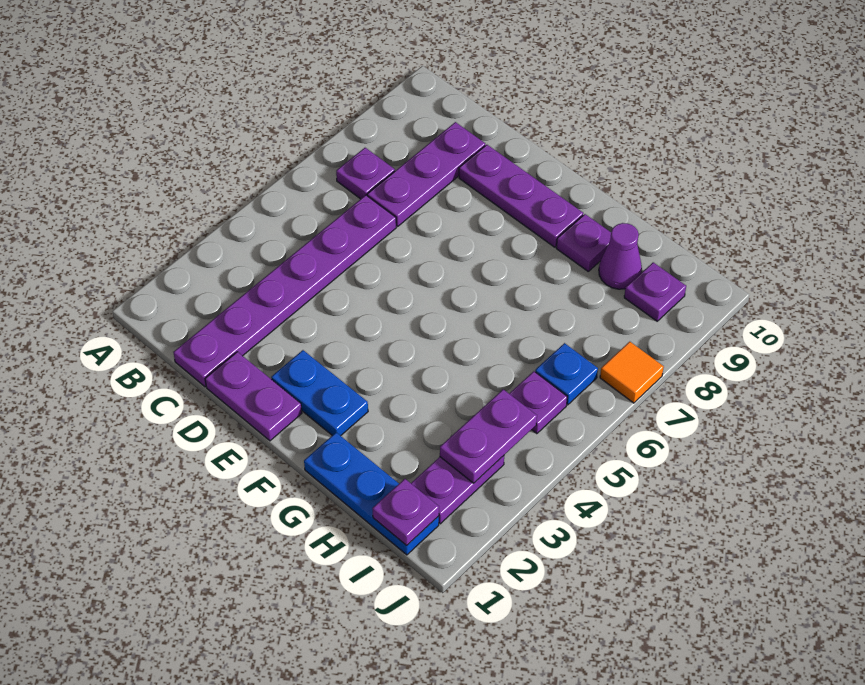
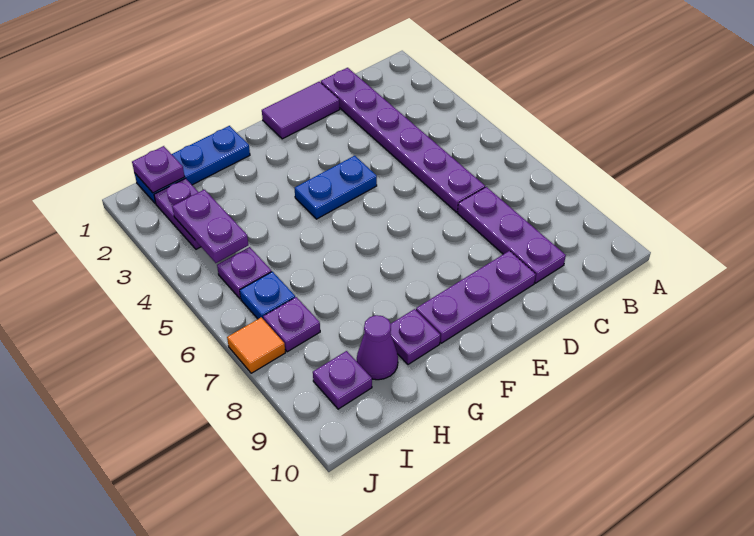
purple plate B7 level 1 -> purple plate I7 level 1
purple plate D1:E1 level 1 -> purple tile D1:E1 level 1
blue plate E2:F2 level 1 -> blue plate E4:F4 level 1

